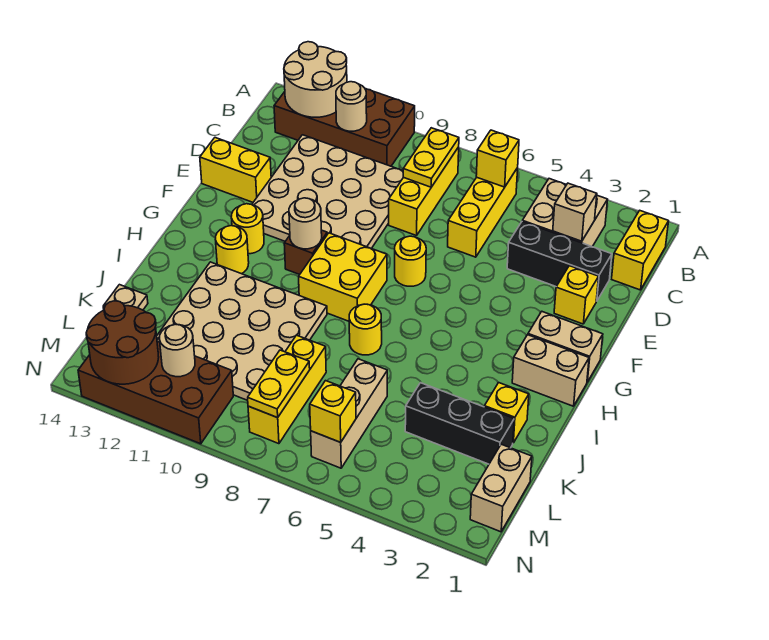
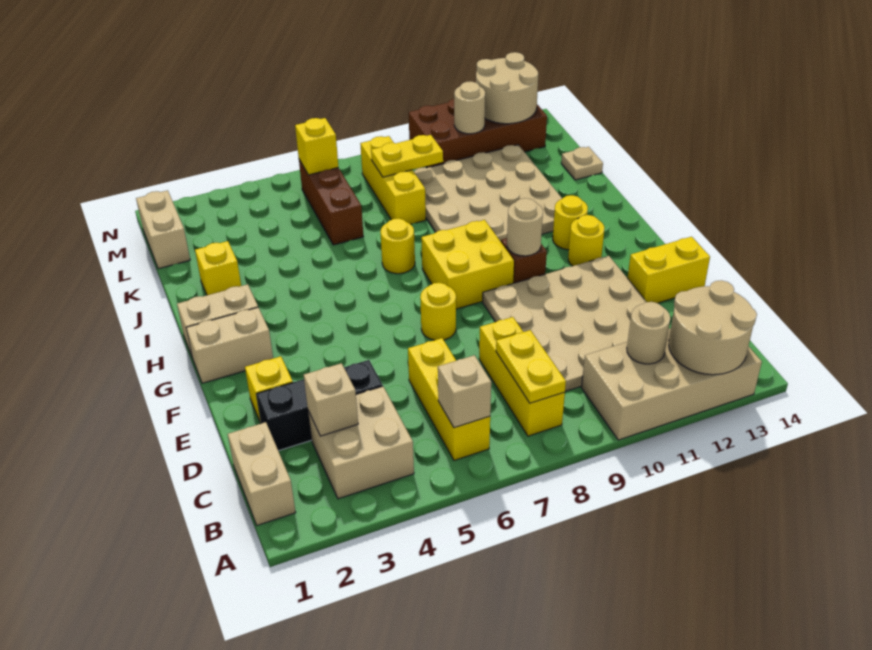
brown brick A10:B13 level 1 -> tan brick A10:B13 level 1
yellow brick B1:C1 level 1 -> tan brick B1:C1 level 1
yellow brick B6 level 2 -> tan brick B6 level 2
black brick K2:K4 level 1 -> none
tan brick K6:M6 level 1 -> brown brick K6:M6 level 1
yellow plate L8:M8 level 2 -> yellow plate L8:L9 level 2
brown round brick M12:N13 level 2 -> tan round brick M12:N13 level 2

